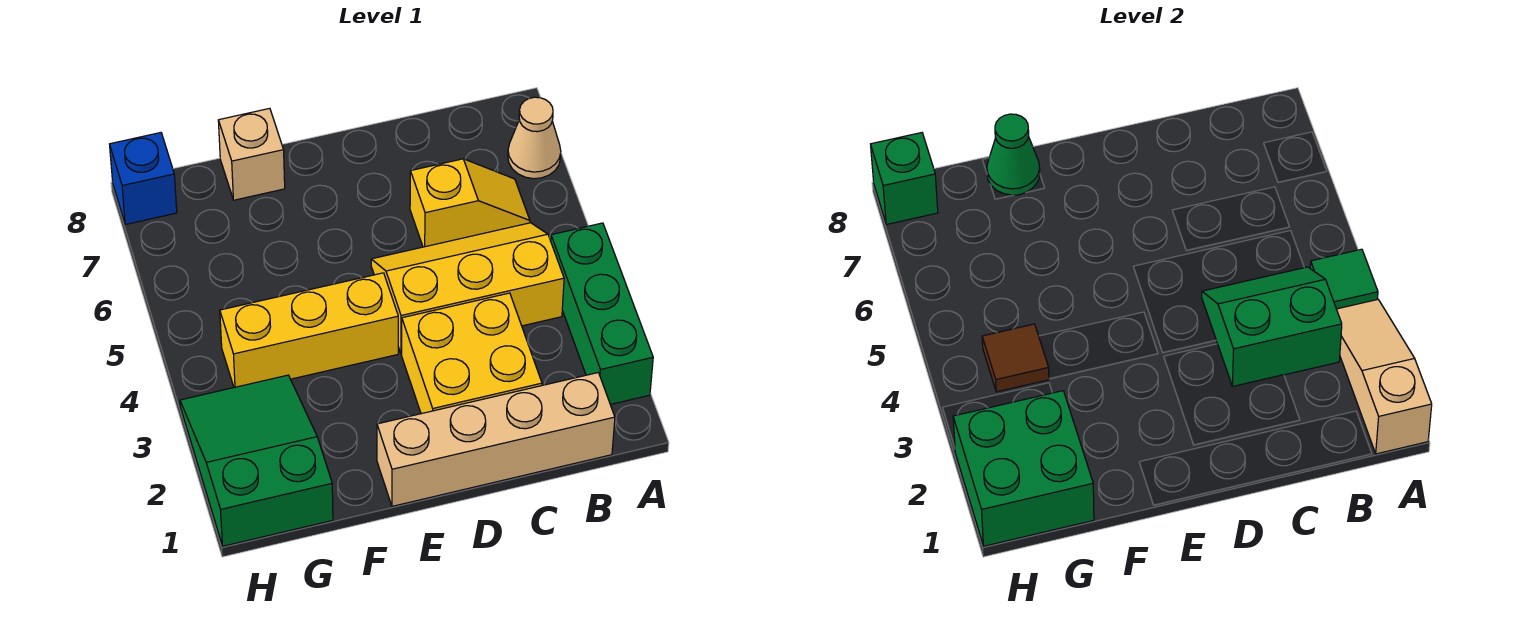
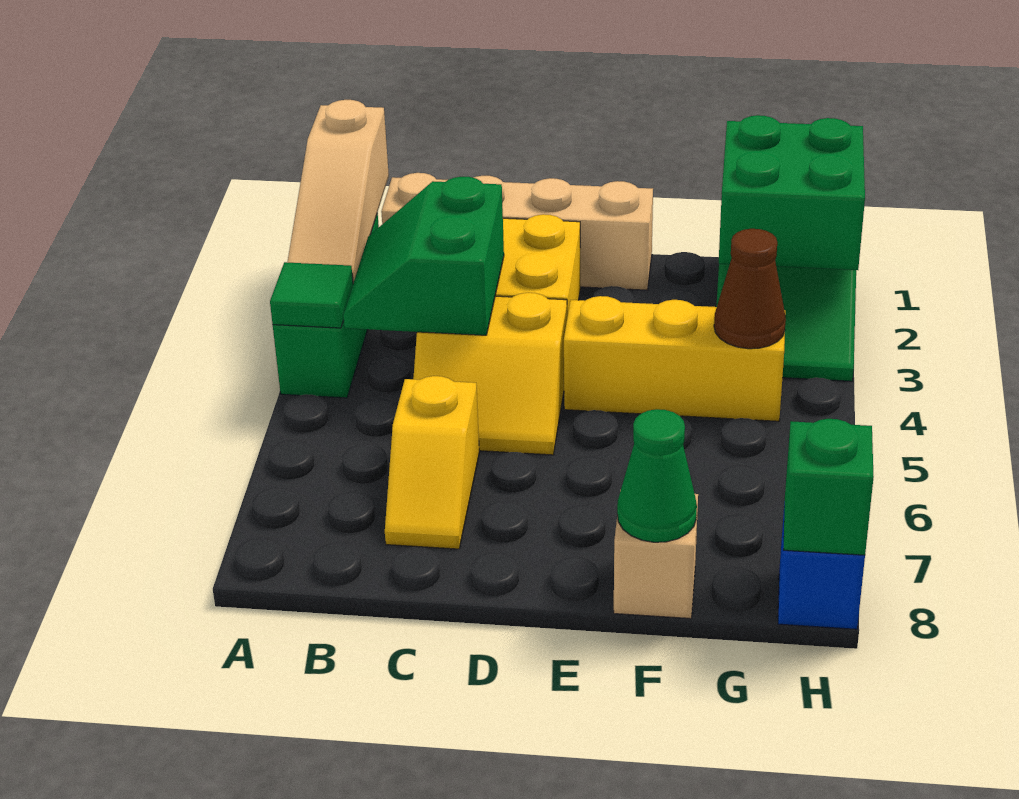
tan cone A7 level 1 -> none
green slope B3:C4 level 2 top 3 -> green slope B3:C4 level 2 top C
yellow slope B4:D5 level 1 top 4 -> yellow slope C4:D5 level 1 top 4
yellow slope B6:C6 level 1 top C -> yellow slope C6:C7 level 1 top 6
brown tile G4 level 2 -> brown cone G4 level 2

